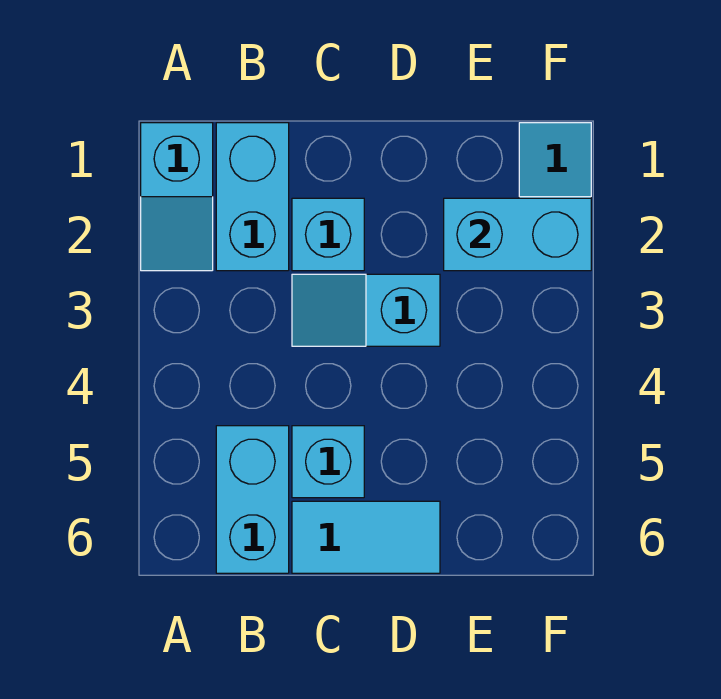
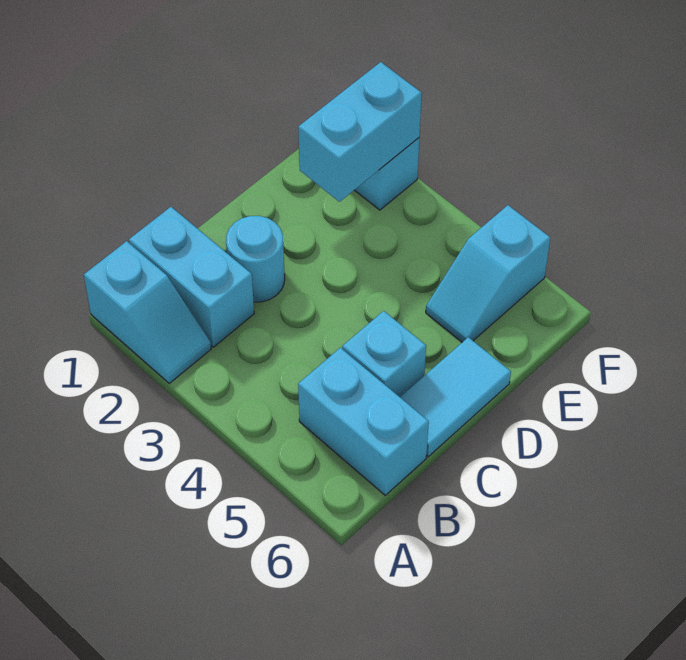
cyan brick C2 level 1 -> cyan round brick C2 level 1
cyan slope C3:D3 level 1 top D -> cyan slope E5:F5 level 1 top F

